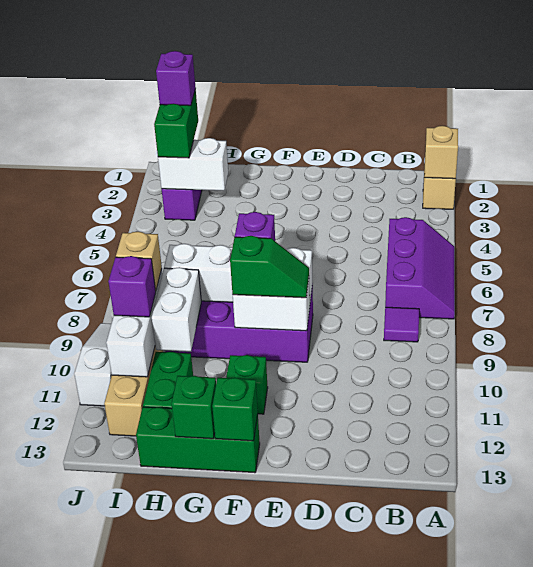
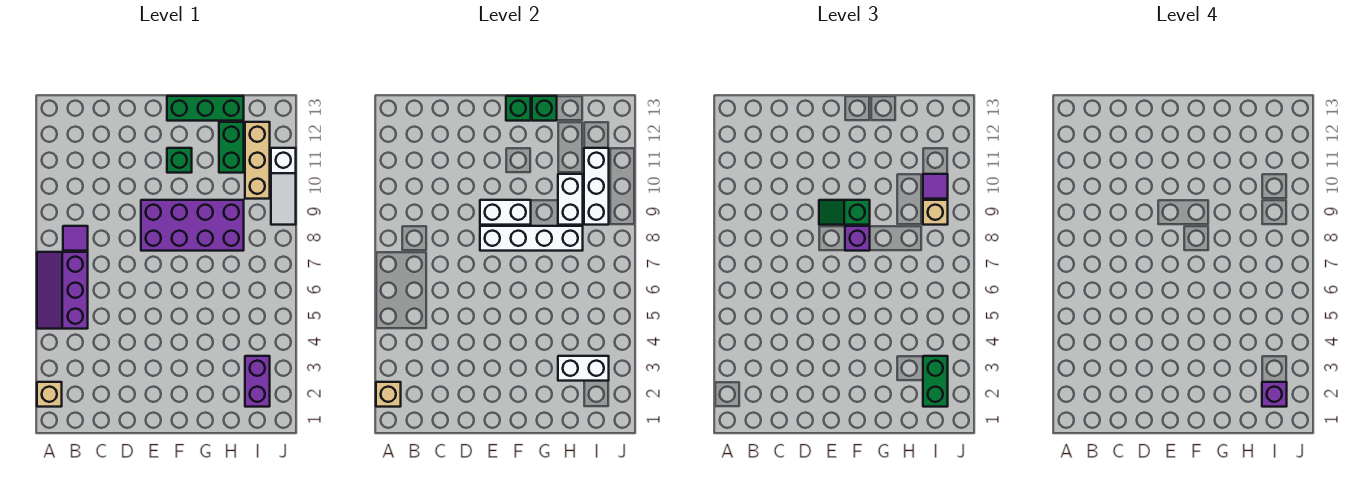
purple brick I10 level 3 -> purple tile I10 level 3

